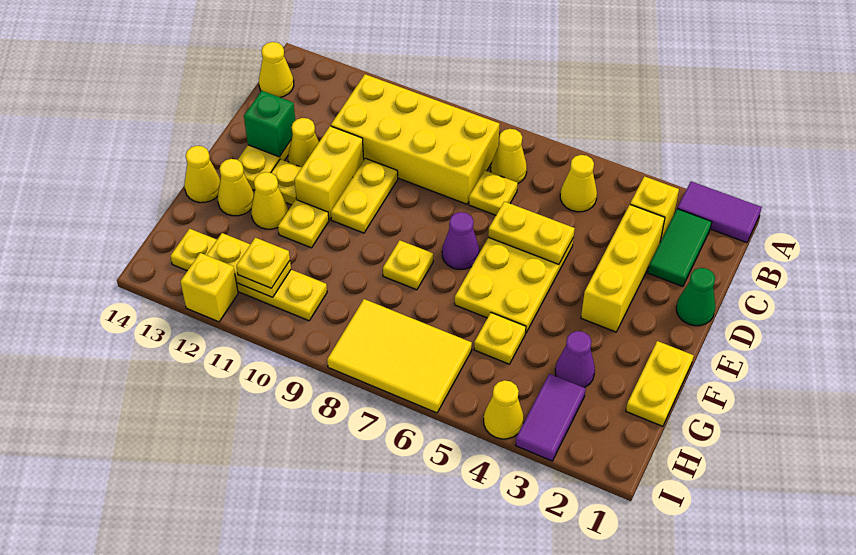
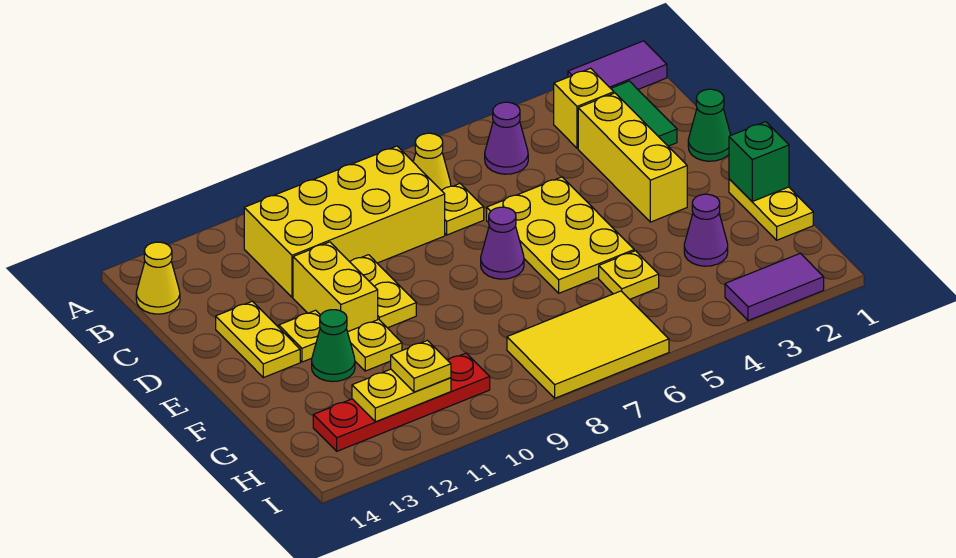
yellow cone B5 level 1 -> purple cone B5 level 1
yellow plate D5:D6 level 2 -> none
yellow cone D12 level 1 -> none
green brick D13 level 2 -> green brick F1 level 2
yellow plate F8 level 1 -> none
yellow cone F12 level 1 -> green cone F12 level 1
yellow cone F13 level 1 -> none
yellow cone F14 level 1 -> none
purple tile H3:I3 level 1 -> purple tile I2:I3 level 1
yellow plate H10:H13 level 1 -> red plate H10:H13 level 1
yellow cone I4 level 1 -> none
yellow brick I12 level 1 -> none

